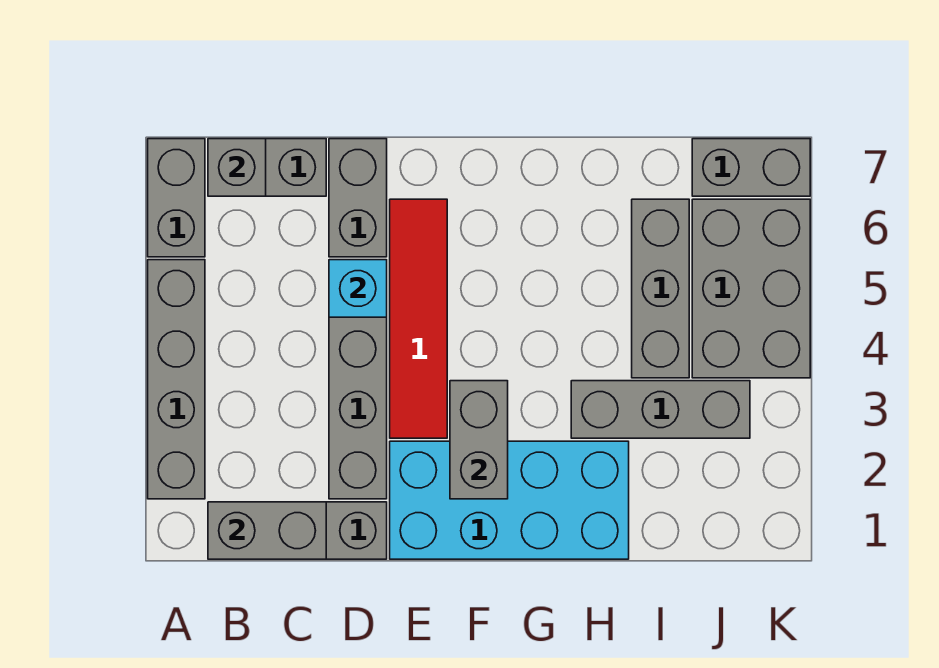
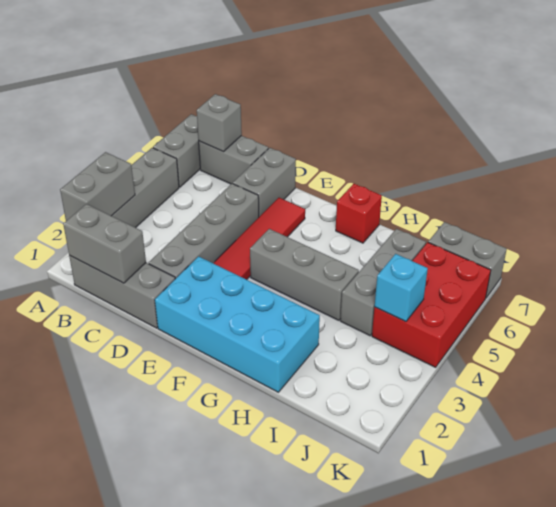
cyan brick D5 level 2 -> cyan brick J4 level 2
grey brick F2:F3 level 2 -> grey brick A2:A3 level 2
none -> red brick G7 level 1
grey brick H3:J3 level 1 -> grey brick F4:H4 level 1
grey brick J4:K6 level 1 -> red brick J4:K6 level 1

